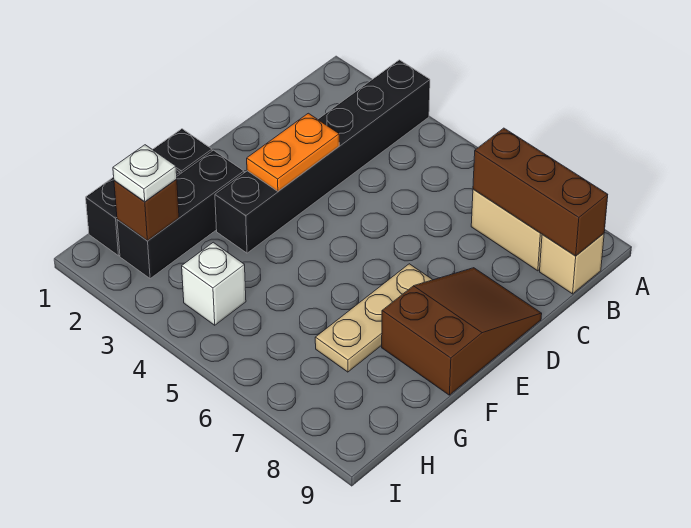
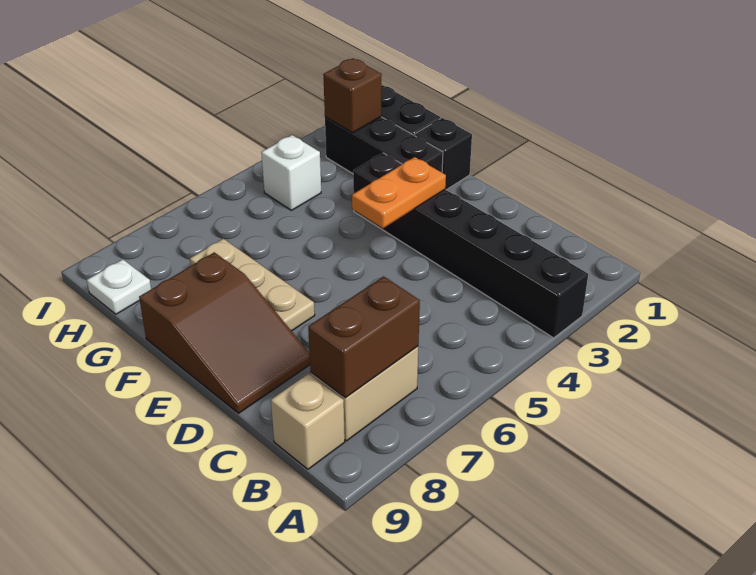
brown brick B7:B9 level 2 -> brown brick B7:B8 level 2
orange plate D3:E3 level 2 -> orange plate E3:E4 level 2
white plate H2 level 3 -> white plate H9 level 1

